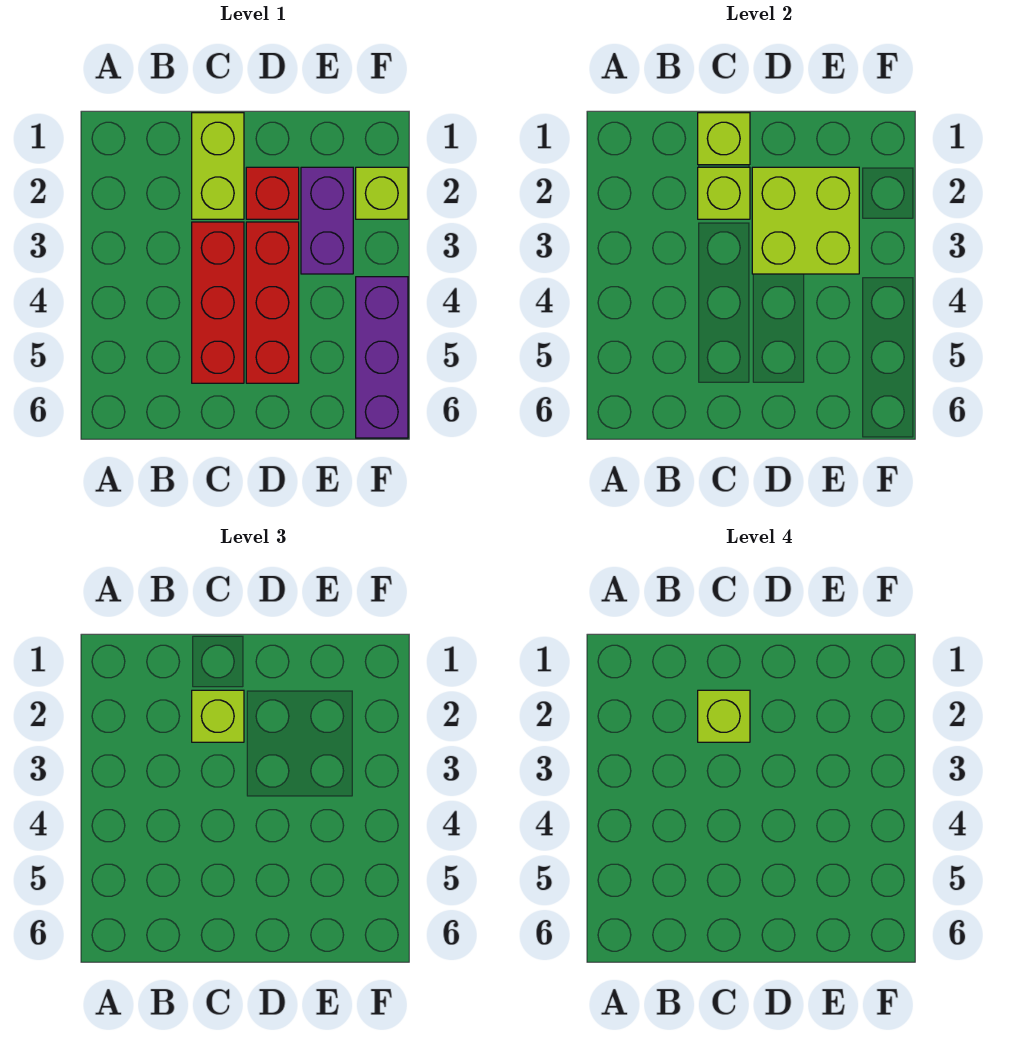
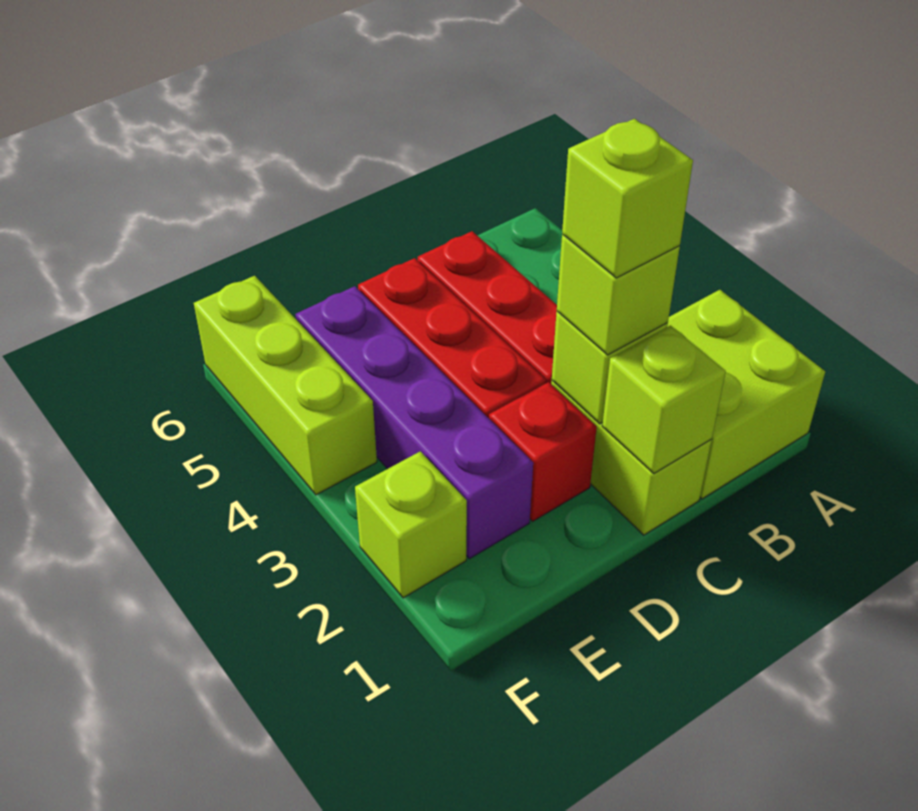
lime brick D2:E3 level 2 -> lime brick A1:B2 level 1
purple brick E2:E3 level 1 -> purple brick E2:E5 level 1
purple brick F4:F6 level 1 -> lime brick F4:F6 level 1

